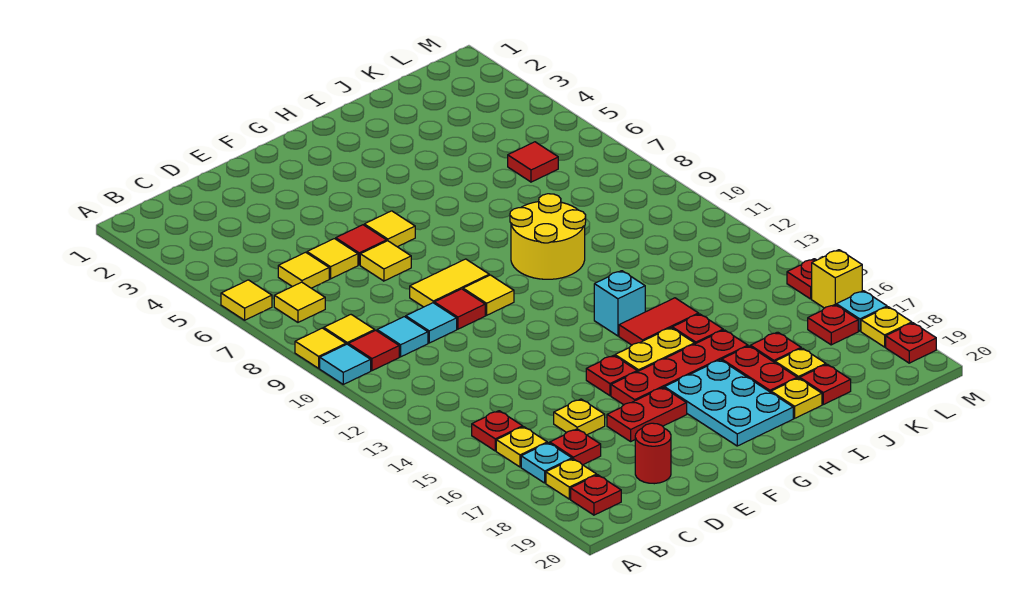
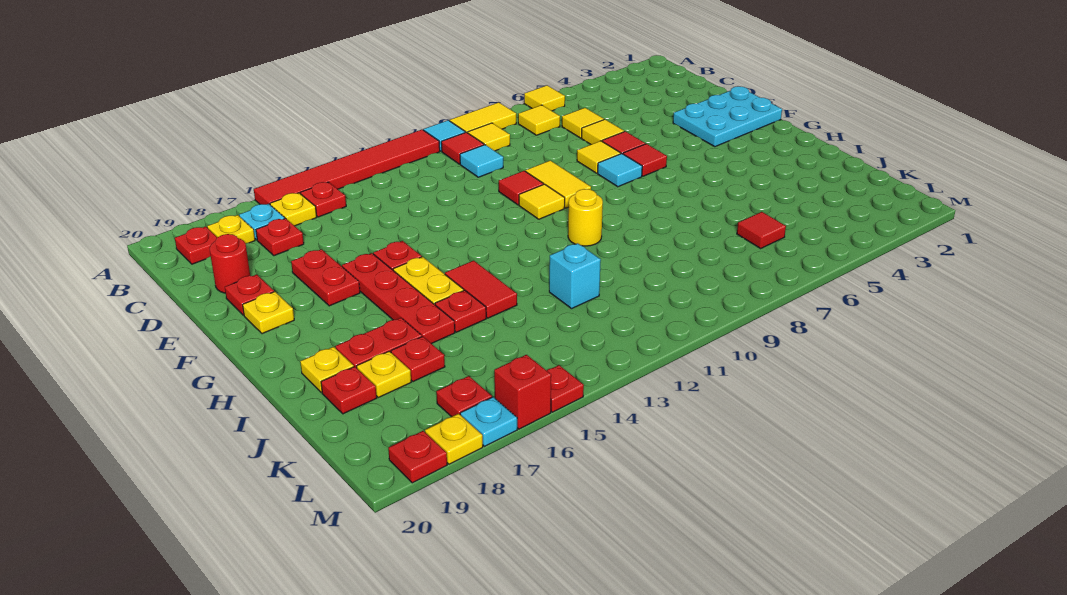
yellow tile A9 level 1 -> yellow tile A8:A9 level 1
none -> red tile A11:A16 level 1
cyan tile D10 level 1 -> cyan tile F7 level 1
yellow plate D16 level 1 -> yellow plate F19 level 1
none -> red plate E19 level 1
yellow tile F6 level 1 -> red tile F6 level 1
cyan plate G17:H19 level 1 -> cyan plate E1:F3 level 1
yellow round brick H9:I10 level 1 -> yellow round brick H10 level 1
cyan brick H13 level 1 -> cyan brick J12 level 1
yellow brick M16 level 1 -> red brick M16 level 1

